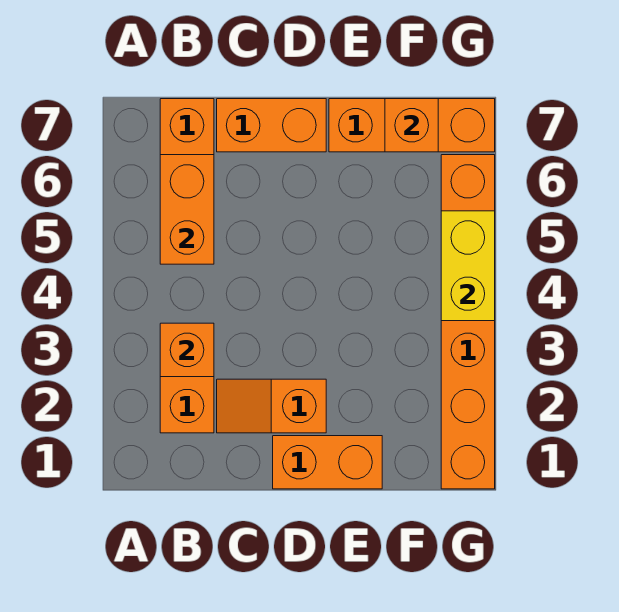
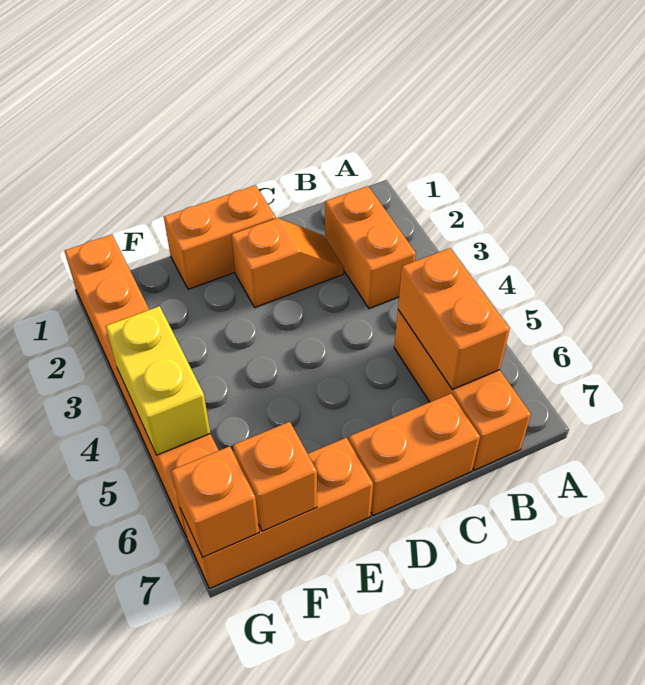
orange brick B3 level 2 -> orange brick G7 level 2

